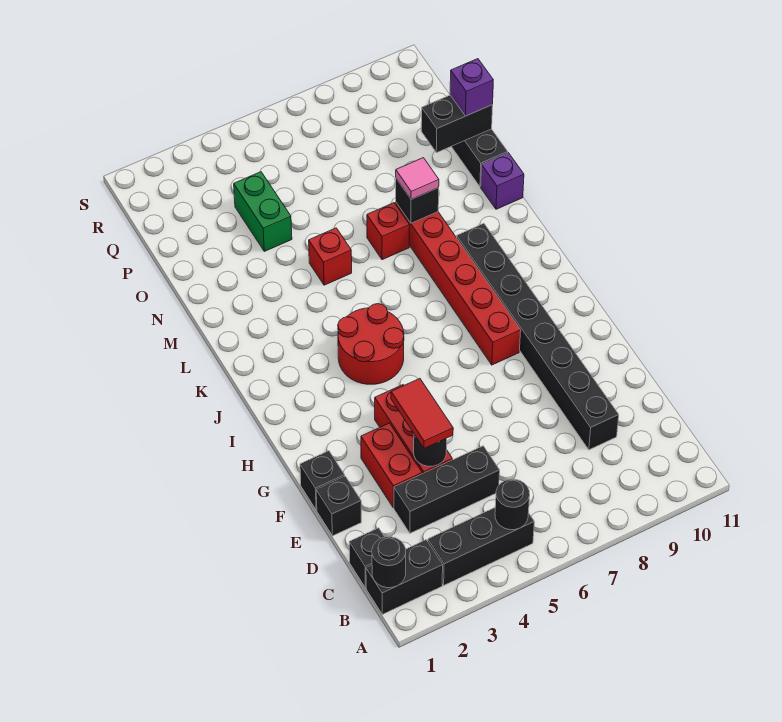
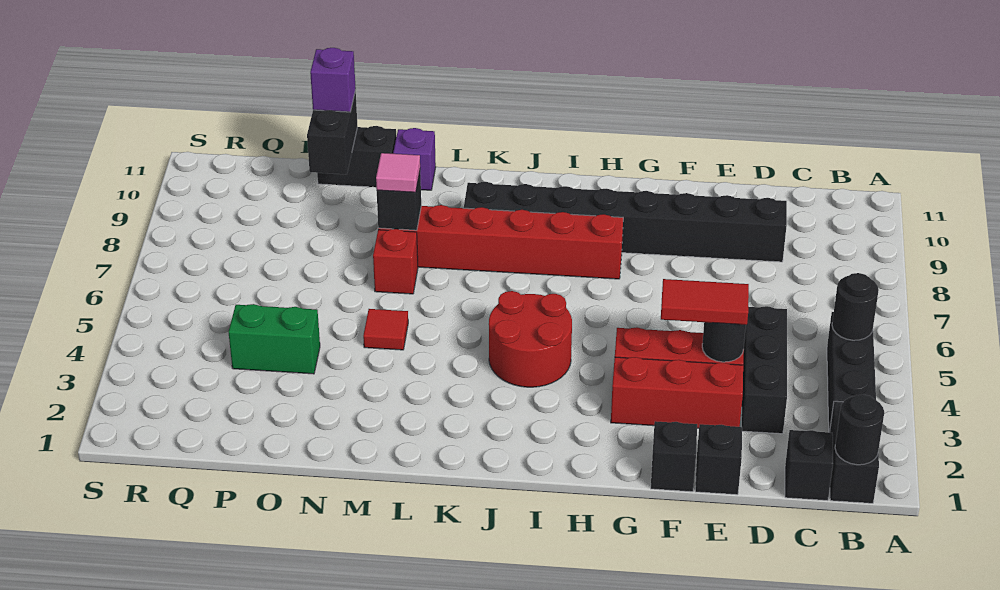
red brick E3:F3 level 1 -> red brick E3:G3 level 1
red brick M5 level 1 -> red tile M5 level 1

